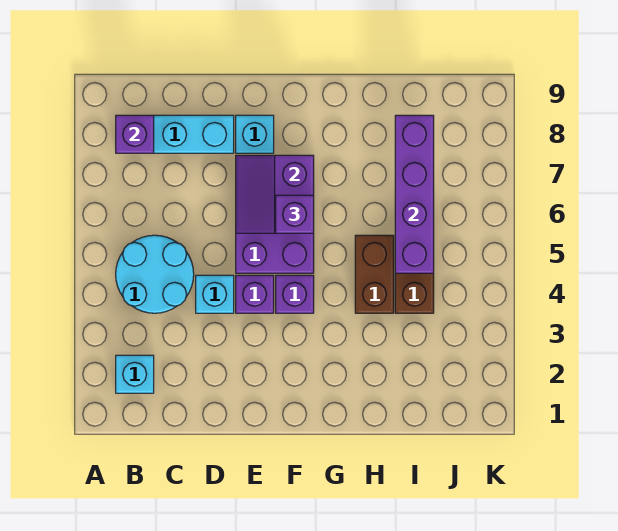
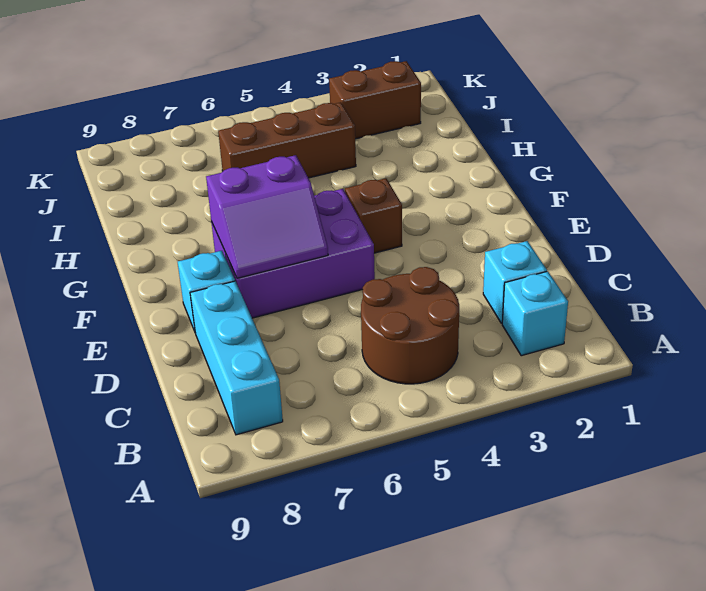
cyan round brick B4:C5 level 1 -> brown round brick B4:C5 level 1
purple brick B8 level 2 -> none
cyan brick D4 level 1 -> cyan brick C2 level 1
purple brick E4 level 1 -> none
purple brick F4 level 1 -> brown brick F4 level 1
purple brick F6 level 3 -> none
brown brick H4:H5 level 1 -> brown brick J2:J3 level 1
purple brick I5:I8 level 2 -> none

